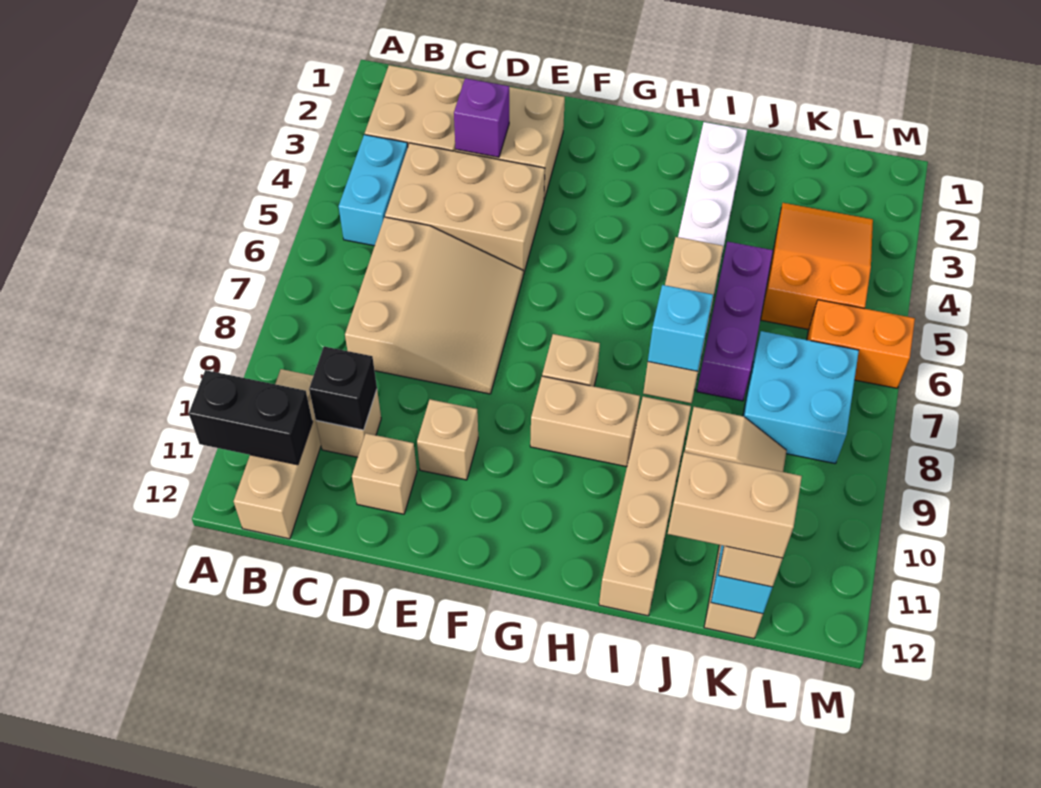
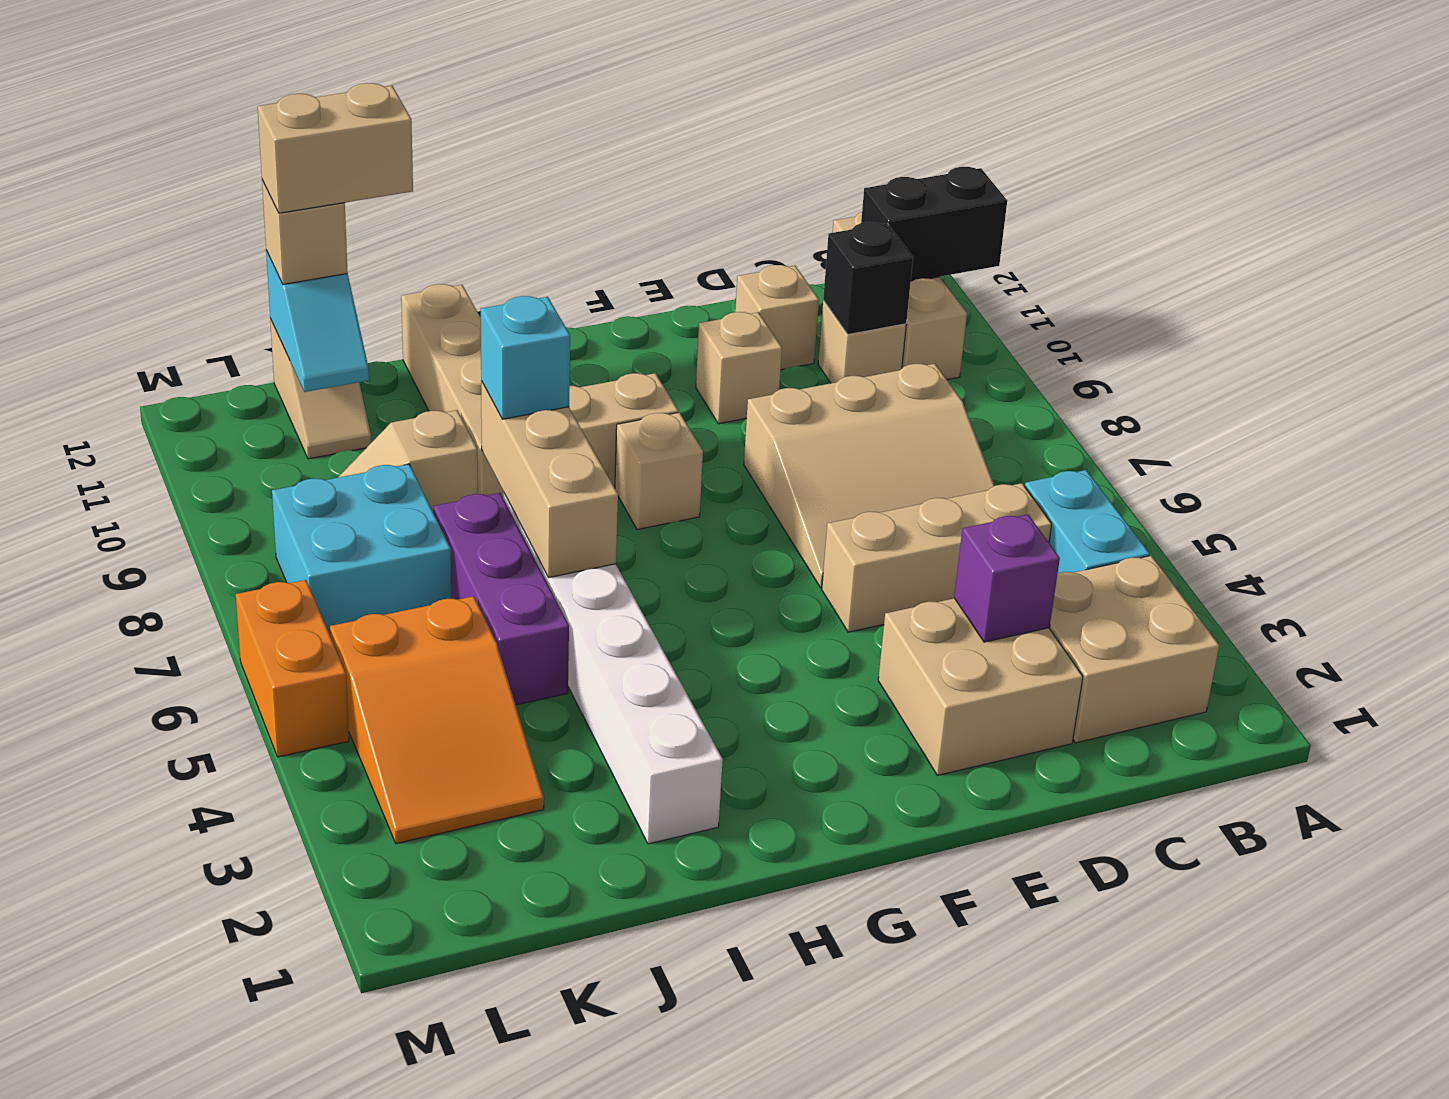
tan brick C4:E5 level 1 -> tan brick C5:E5 level 1
tan slope C6:E8 level 1 top C -> tan slope C6:E8 level 1 top 8
orange brick L6:M6 level 1 -> orange brick M5:M6 level 1

